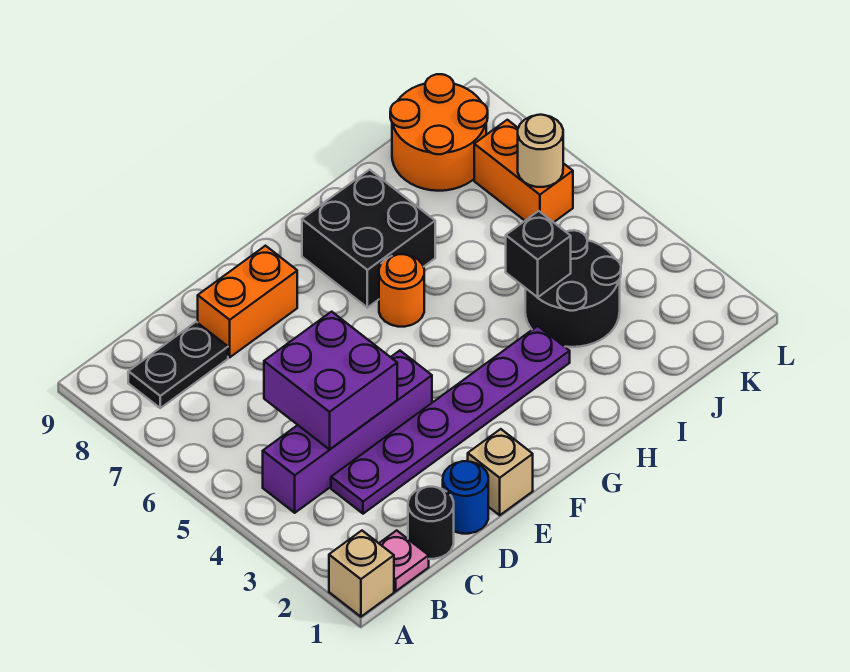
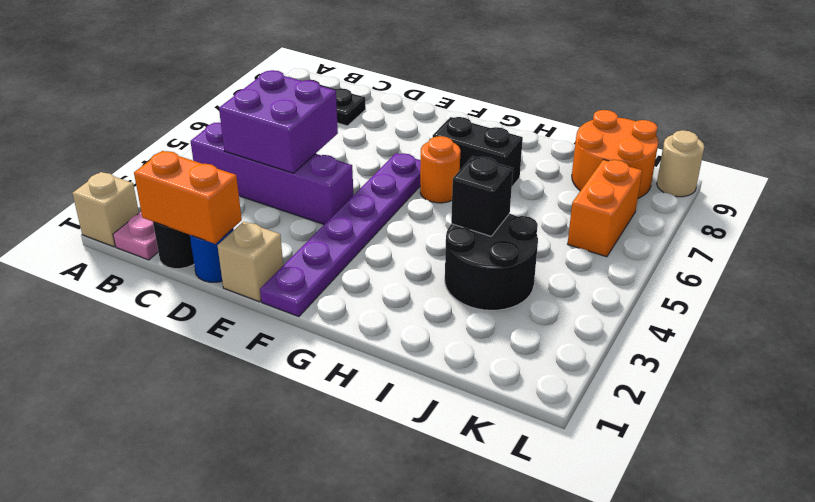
purple plate C3:H3 level 1 -> purple plate F1:F6 level 1
orange brick D8:E8 level 1 -> orange brick C1:D1 level 2
black brick G7:H8 level 1 -> black brick G7:H7 level 1
tan round brick K6 level 2 -> tan round brick L9 level 1

